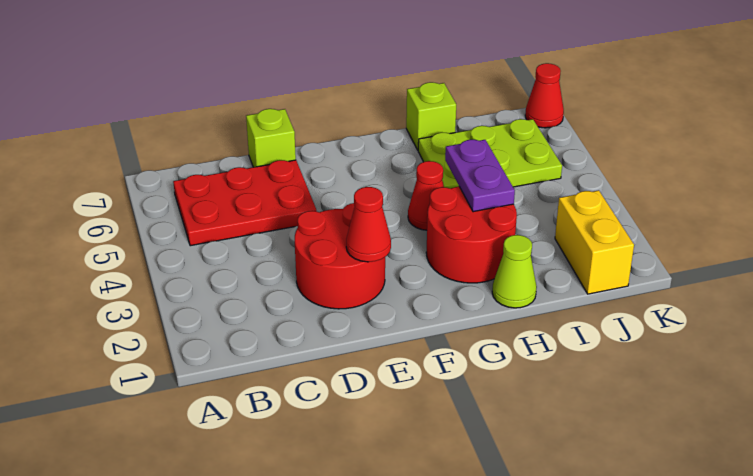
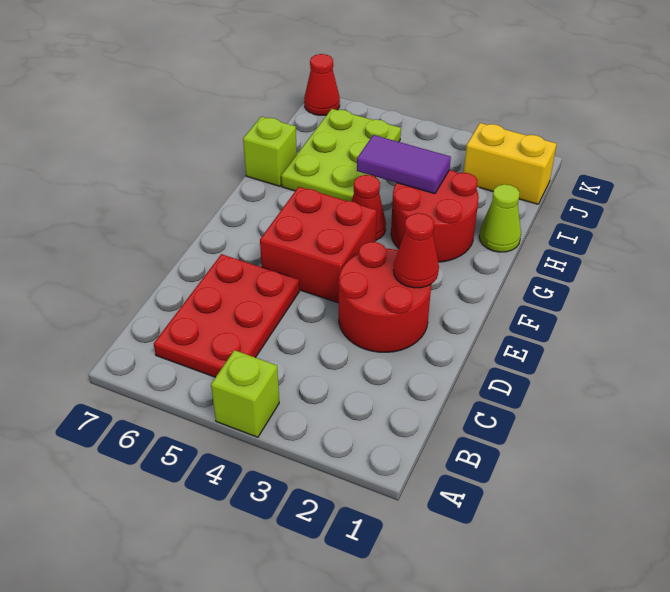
lime brick D7 level 1 -> lime brick A4 level 1
none -> red brick E4:F5 level 1
purple plate H3:H4 level 2 -> purple tile H3:H4 level 2

